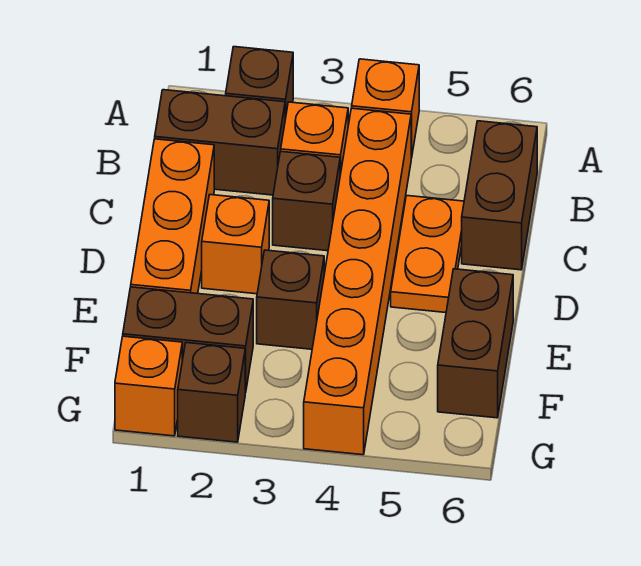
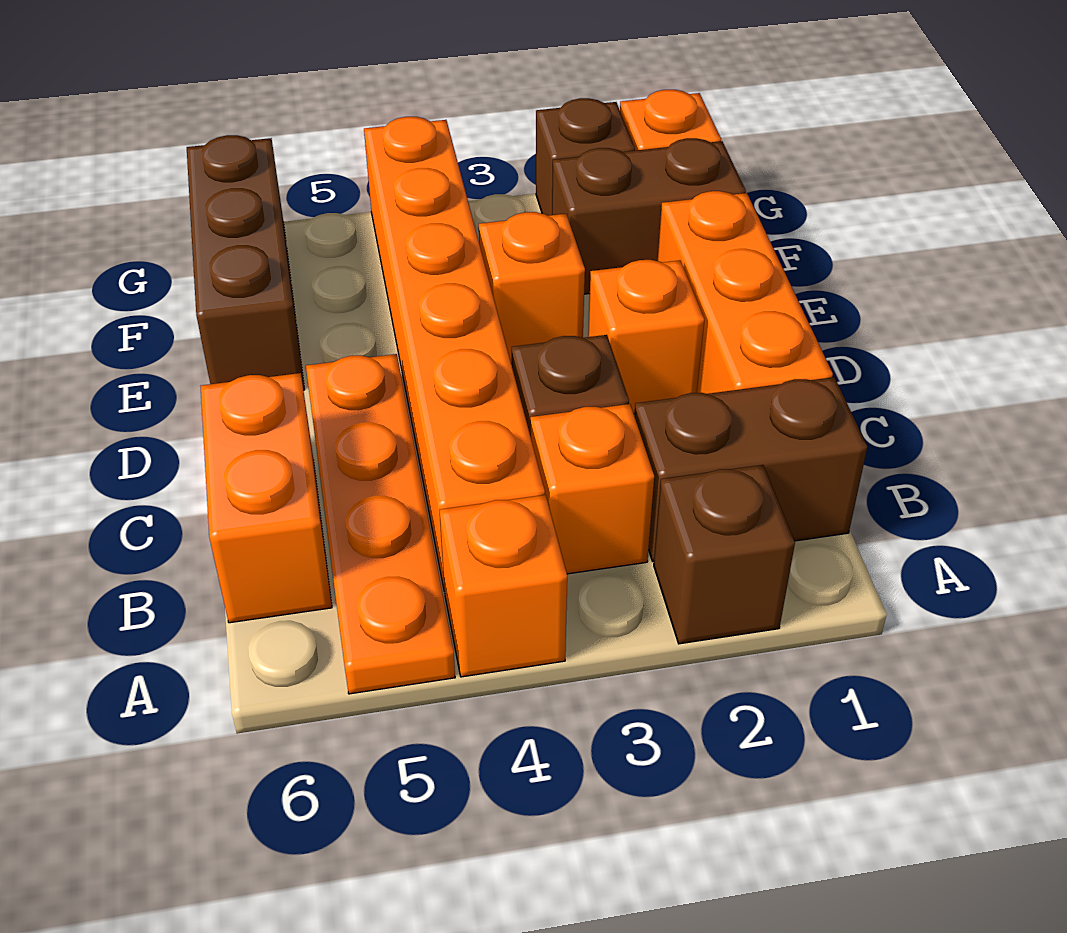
brown brick B6:C6 level 1 -> orange brick B6:C6 level 1
orange plate C5:D5 level 1 -> orange plate A5:D5 level 1
brown brick E3 level 1 -> orange brick E3 level 1
brown brick E6:F6 level 1 -> brown brick E6:G6 level 1

